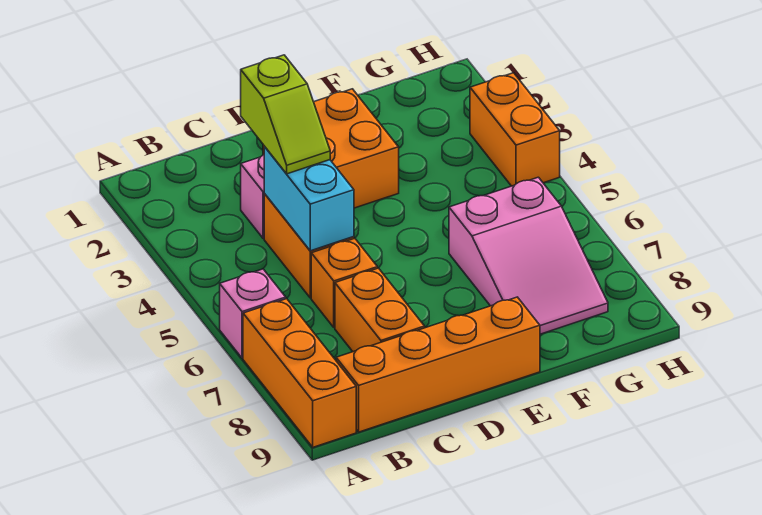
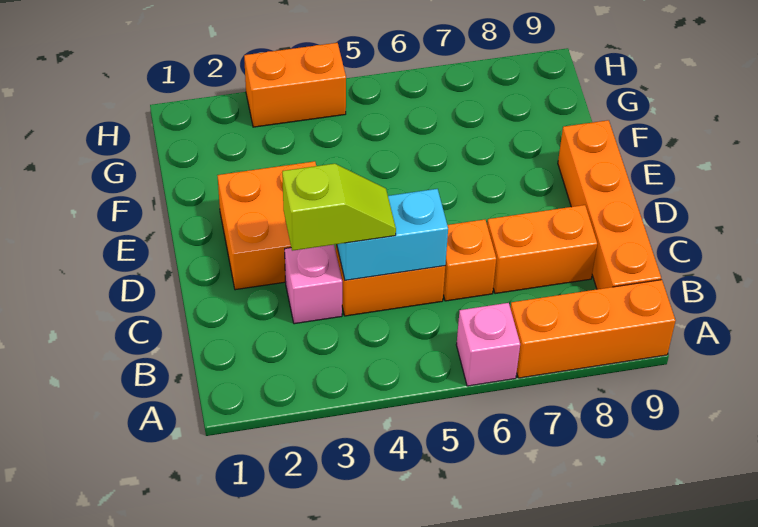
pink slope F6:G8 level 1 top 6 -> none

